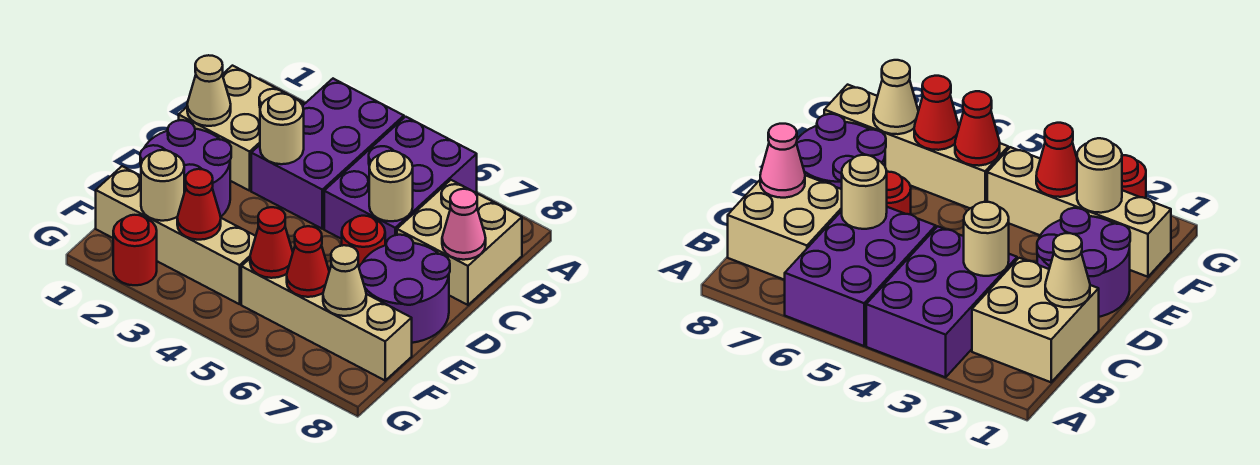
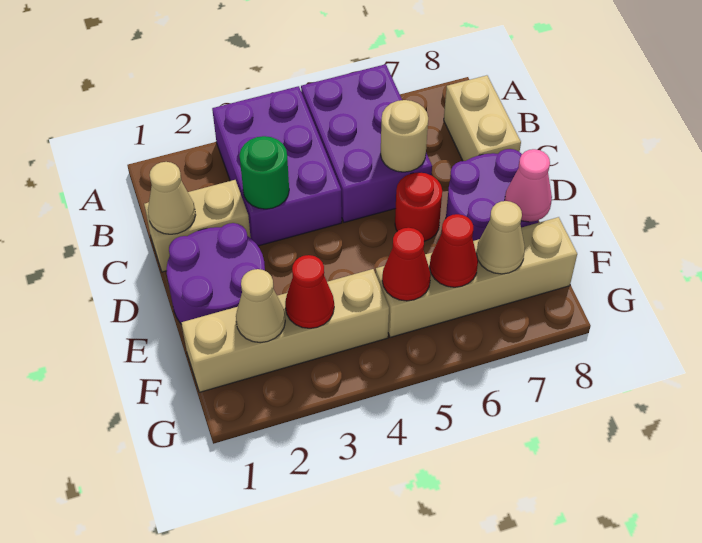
tan brick B1:C2 level 1 -> tan brick C1:C2 level 1
tan brick B7:C8 level 1 -> tan brick B8:C8 level 1
tan round brick C3 level 2 -> green round brick C3 level 2
pink cone C8 level 2 -> pink cone E8 level 2
tan round brick F2 level 2 -> tan cone F2 level 2
red round brick G2 level 1 -> none

